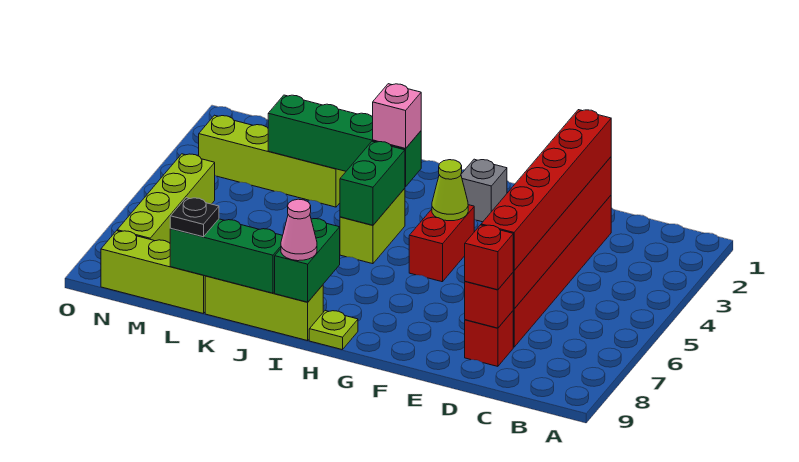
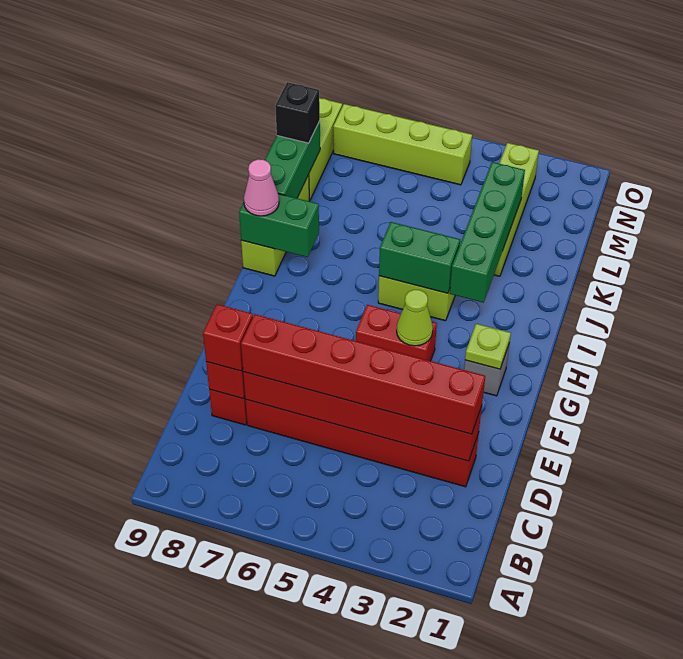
lime plate H9 level 1 -> lime plate G2 level 2
pink brick I3 level 3 -> none
black plate L9 level 3 -> black brick L9 level 3

